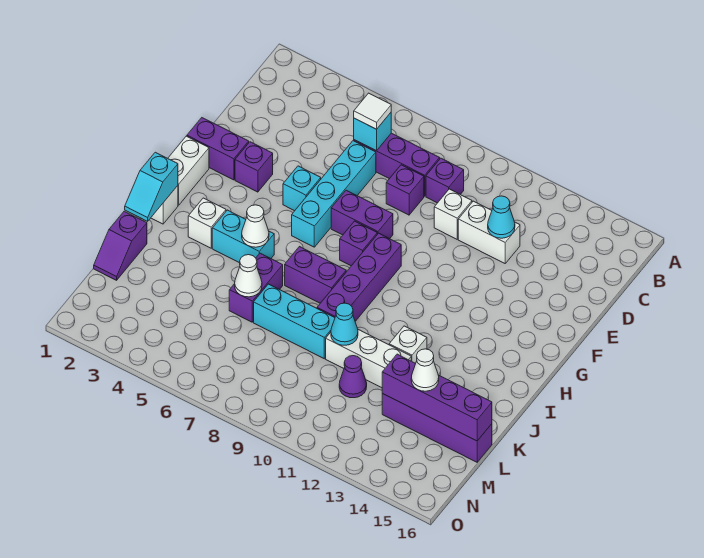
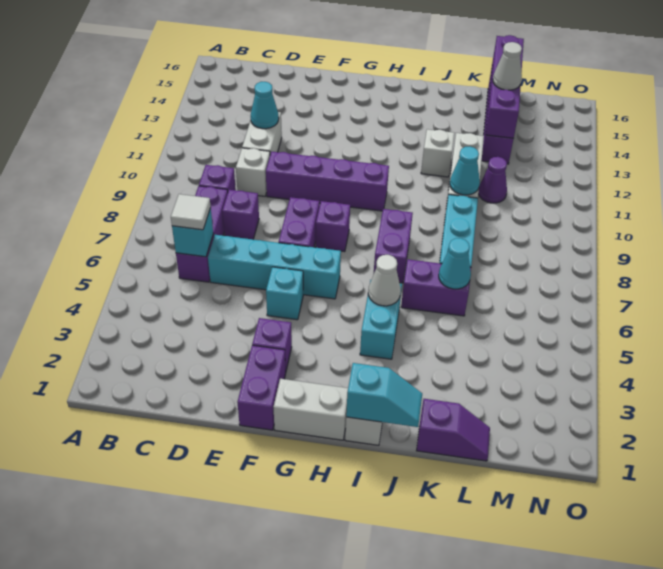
purple brick G9:J9 level 1 -> purple brick E10:H10 level 1
white brick I3 level 1 -> none
white cone K6 level 2 -> cyan cone K6 level 2

